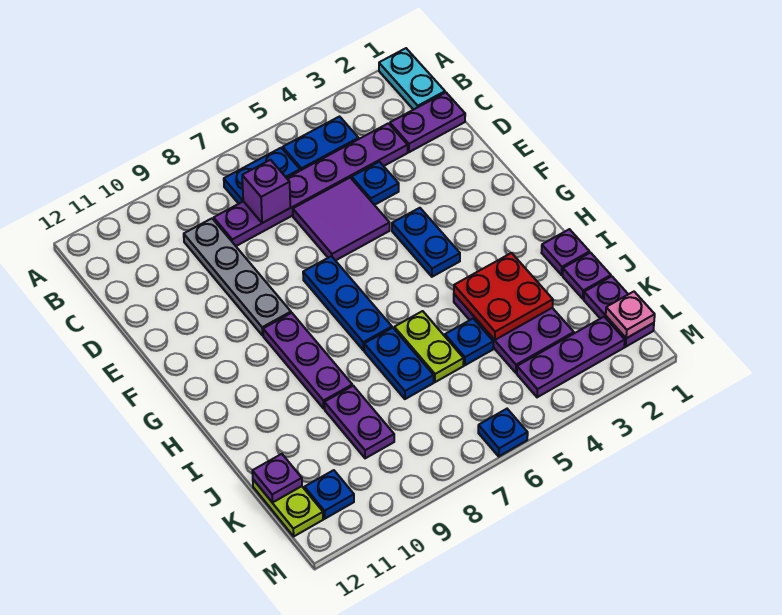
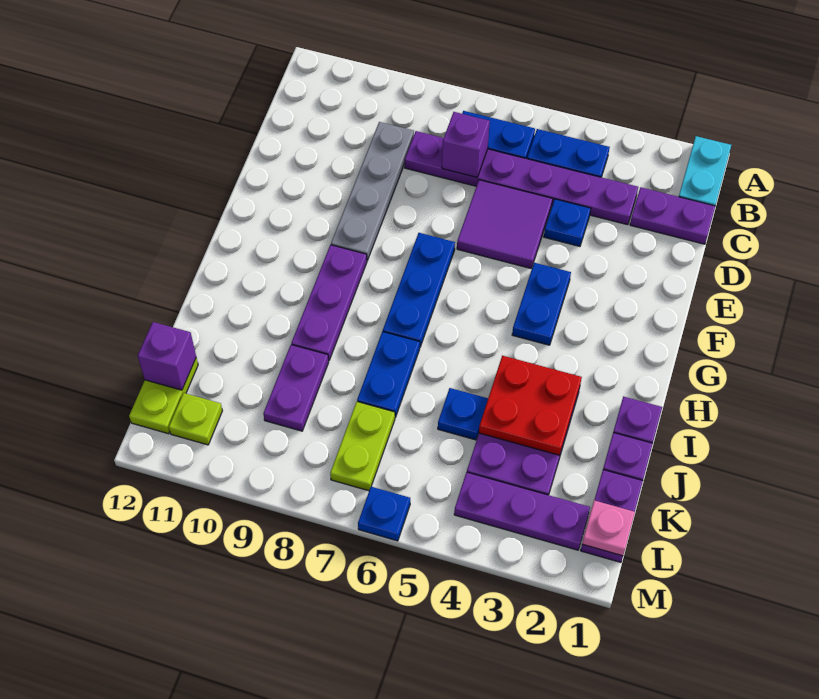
lime plate I6:J6 level 1 -> lime plate K7:L7 level 1
purple plate K12 level 2 -> purple brick K12 level 2
blue plate L11 level 1 -> lime plate L11 level 1

